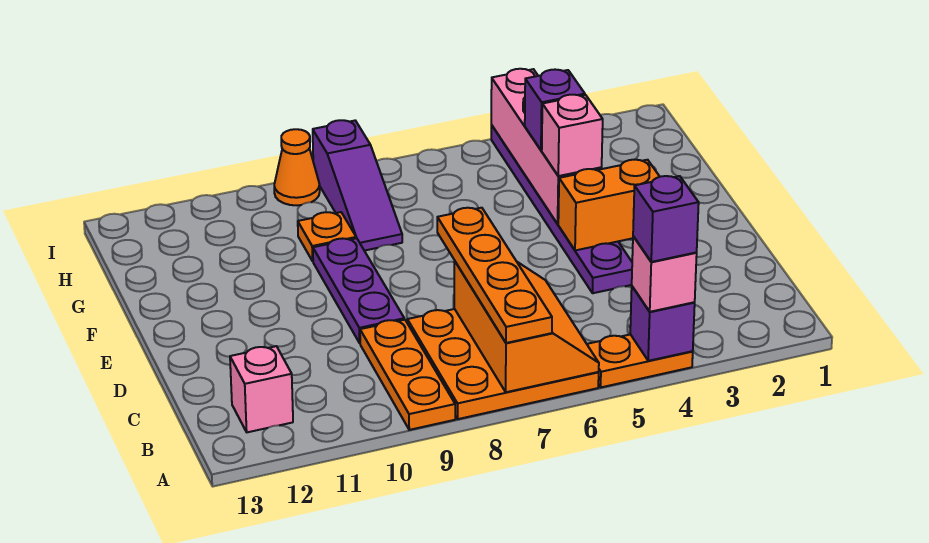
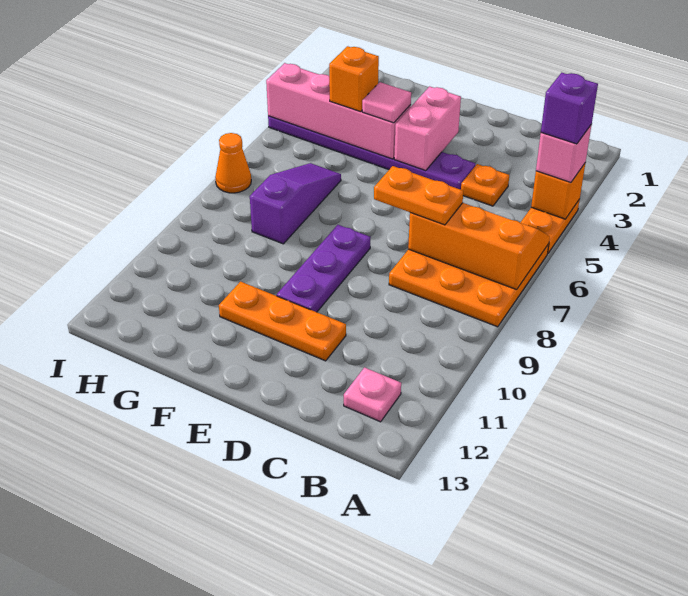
purple brick A4 level 2 -> orange brick A4 level 2
orange plate A7:D7 level 3 -> orange plate C7:D7 level 3
orange plate A9:C9 level 1 -> orange plate D11:F11 level 1
pink brick B12 level 1 -> pink plate B12 level 1
purple plate D9:F9 level 1 -> purple plate E8:E10 level 1
orange brick E3:E4 level 2 -> pink brick E3:E4 level 2
pink brick F4 level 3 -> pink tile F4 level 3
purple brick G4 level 3 -> orange brick G4 level 3
purple slope G8:I8 level 1 top I -> purple slope G6:G8 level 1 top 8
orange plate G9 level 1 -> orange plate C4 level 1
orange cone I9 level 1 -> orange cone I7 level 1

